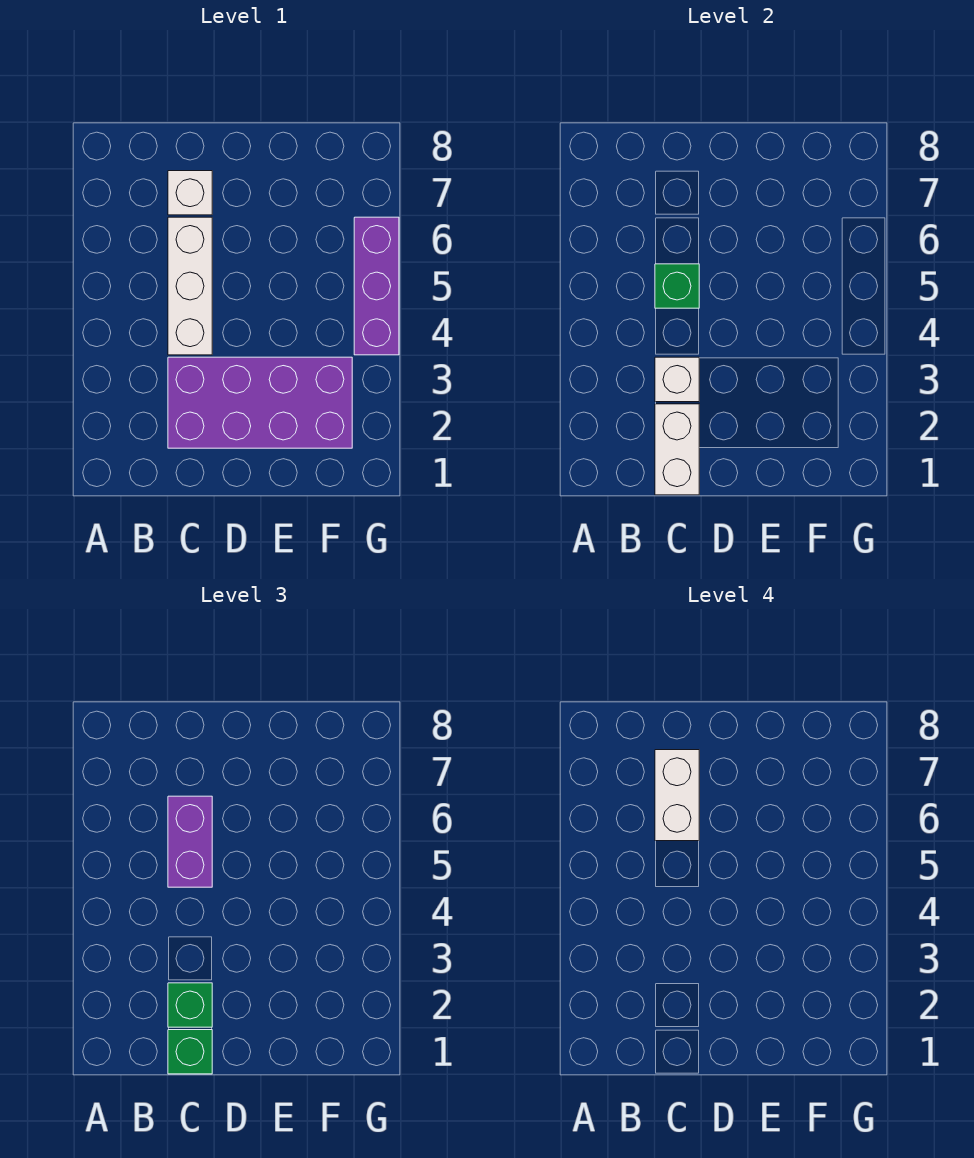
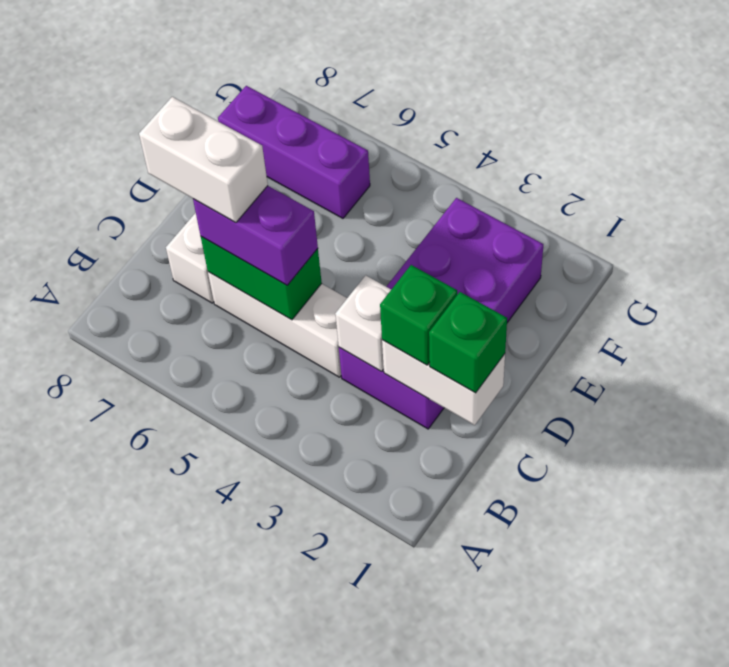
green brick C5 level 2 -> green brick C5:C6 level 2
purple brick G4:G6 level 1 -> purple brick F6:F8 level 1

